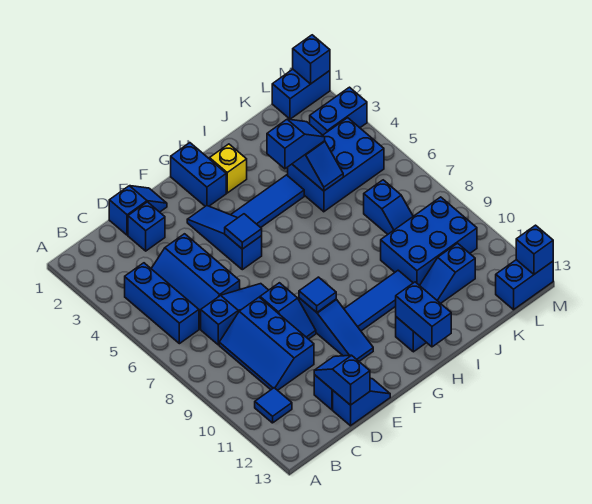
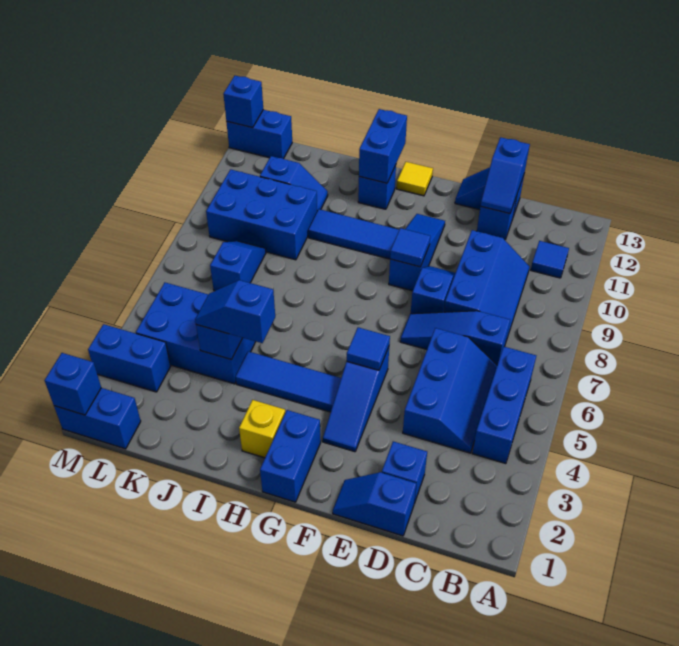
none -> yellow tile G13 level 1

